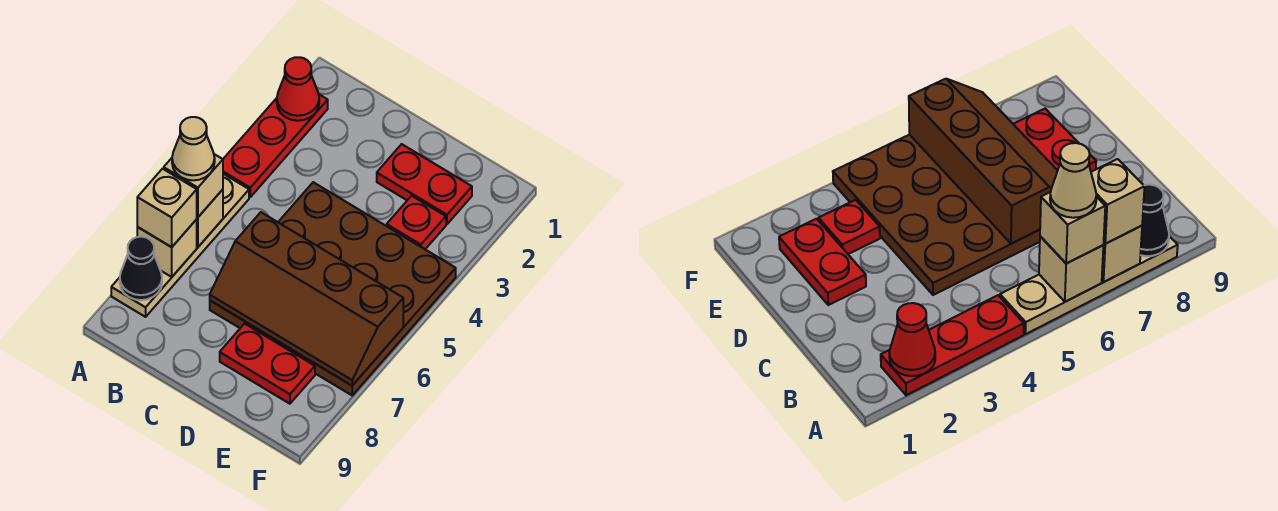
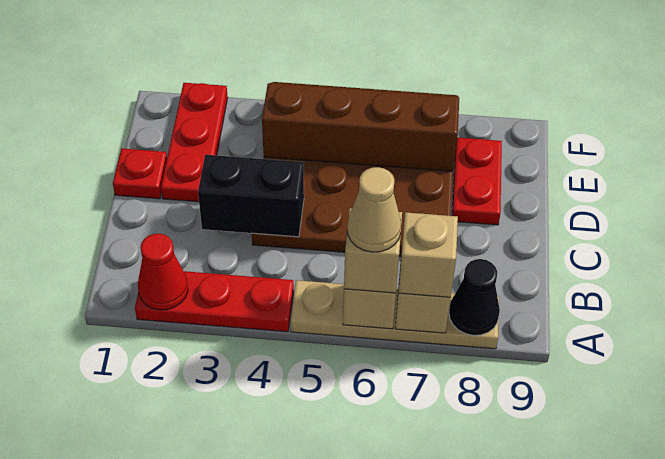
none -> black brick C3:C4 level 2
brown slope C6:F7 level 2 top 6 -> brown slope E4:F7 level 2 top E
red plate D2:E2 level 1 -> red plate D2:F2 level 1
red plate E3 level 1 -> red plate D1 level 1

